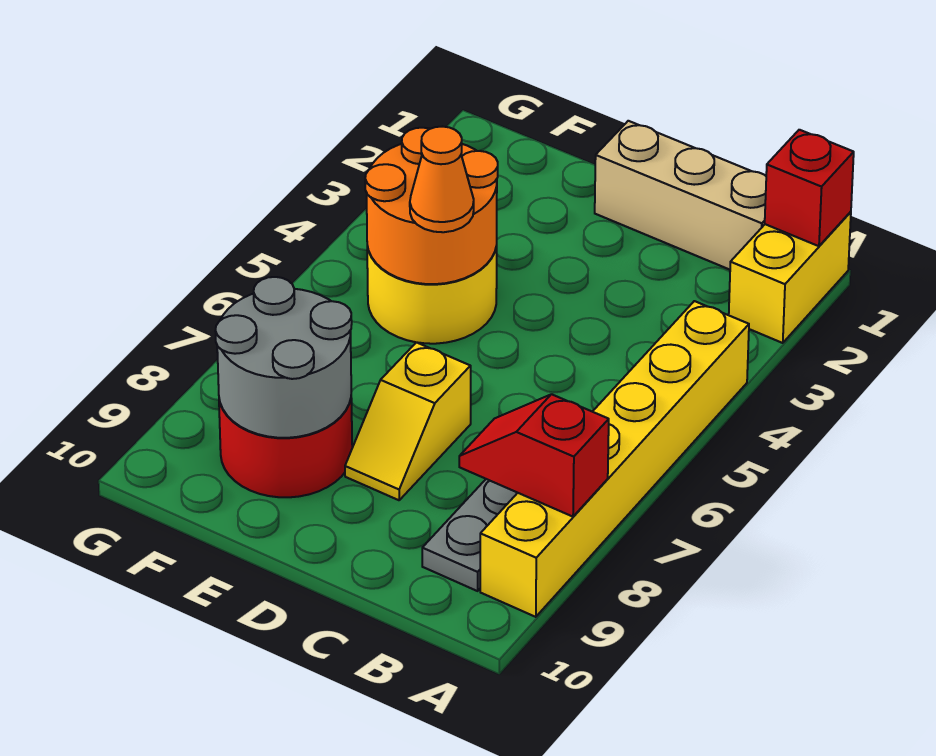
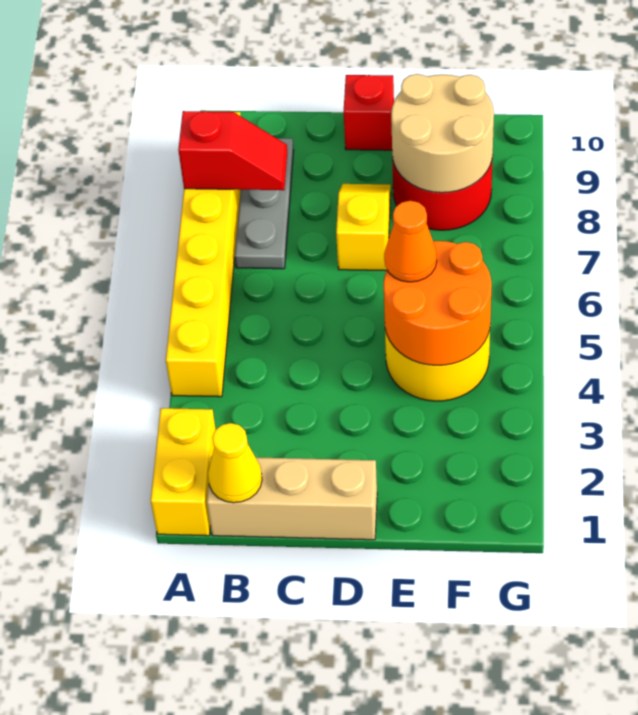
red brick A1 level 2 -> red brick D10 level 1
none -> yellow cone B1 level 2
grey round brick E8:F9 level 2 -> tan round brick E8:F9 level 2

